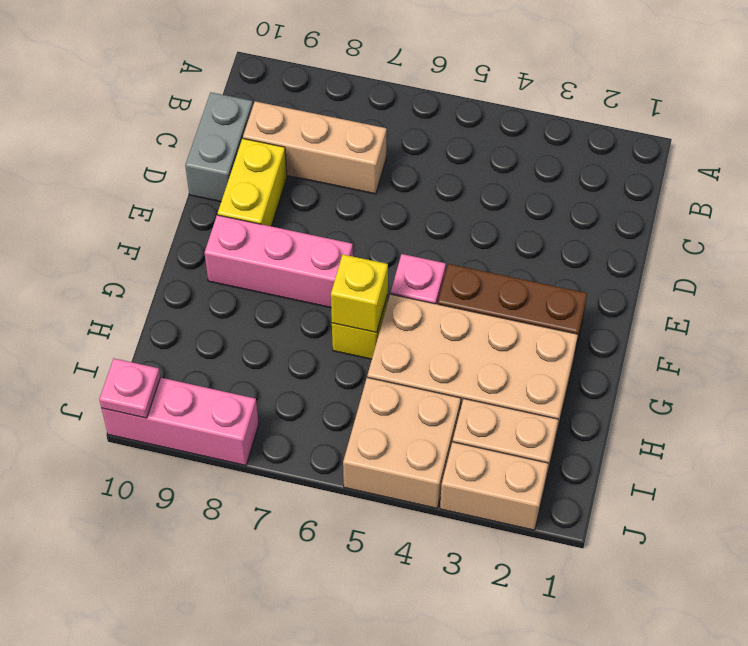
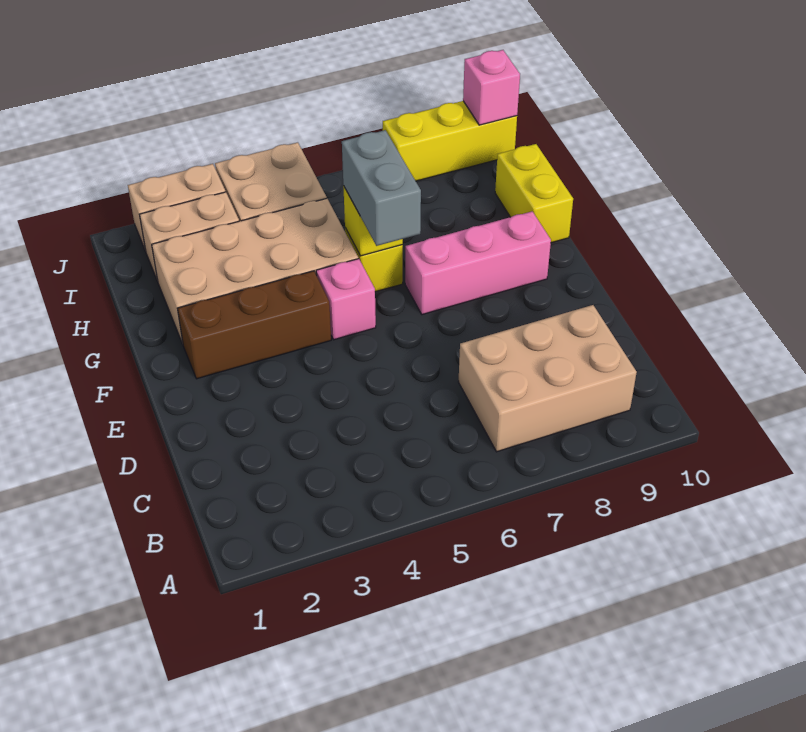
tan brick C7:C9 level 1 -> tan brick B7:C9 level 1
grey brick C10:D10 level 1 -> grey brick F6:G6 level 3
yellow brick D9:E9 level 1 -> yellow brick G10:H10 level 1
pink brick J8:J10 level 1 -> yellow brick J8:J10 level 1
pink plate J10 level 2 -> pink brick J10 level 2

